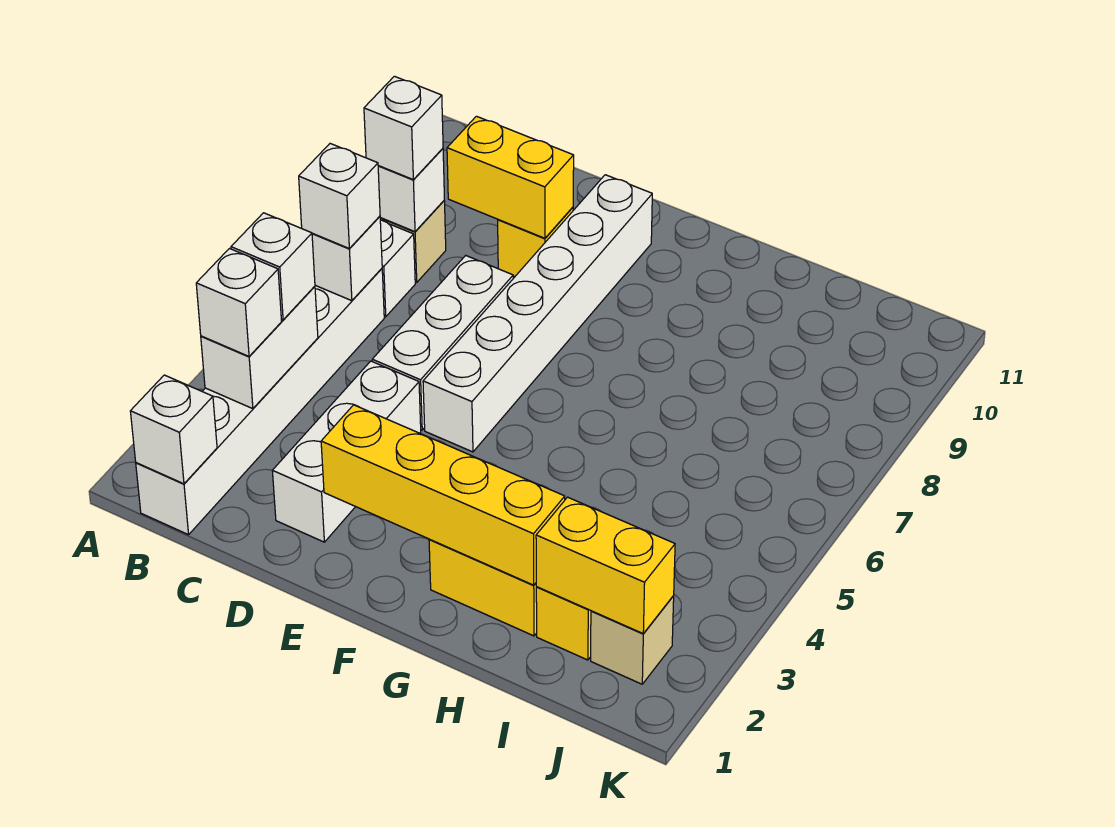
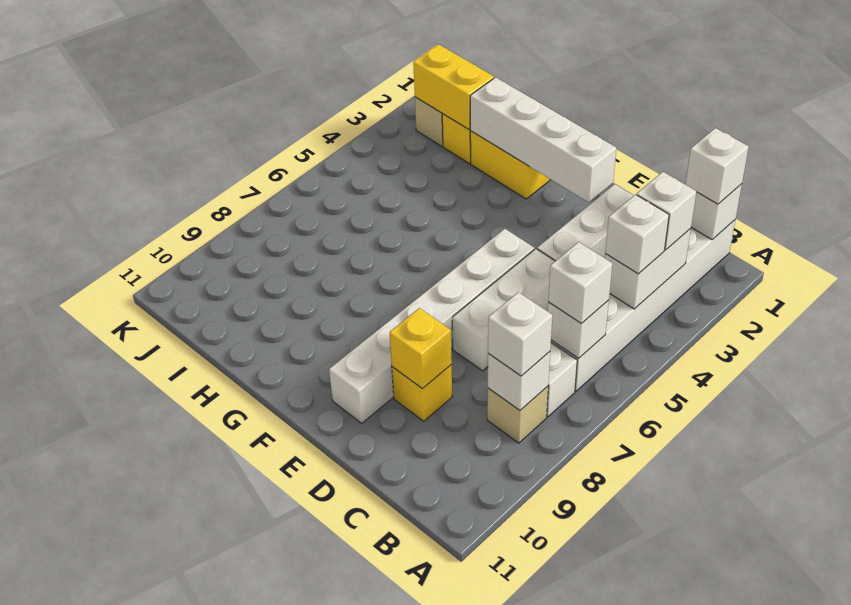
none -> white brick B1 level 3
yellow brick C9:D9 level 2 -> yellow brick D9 level 2
yellow brick E2:H2 level 2 -> white brick E2:H2 level 2

